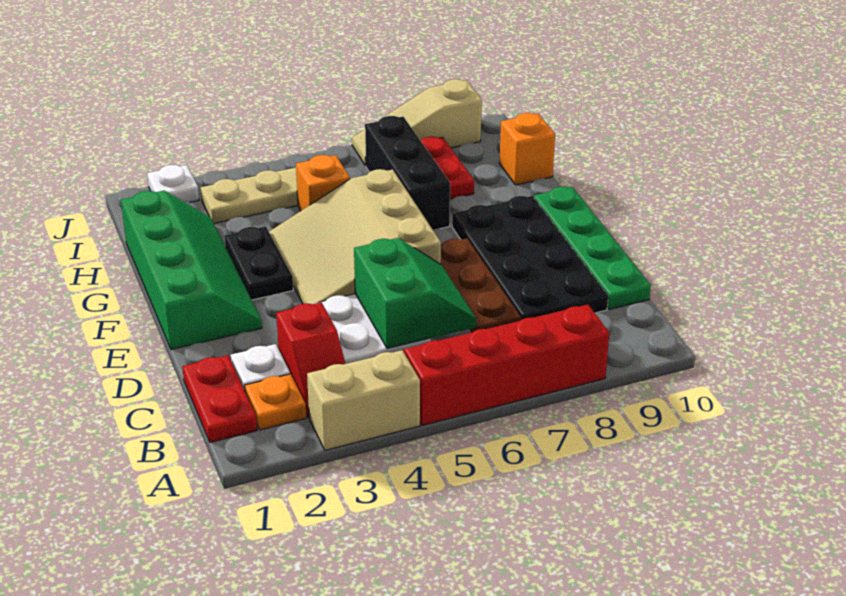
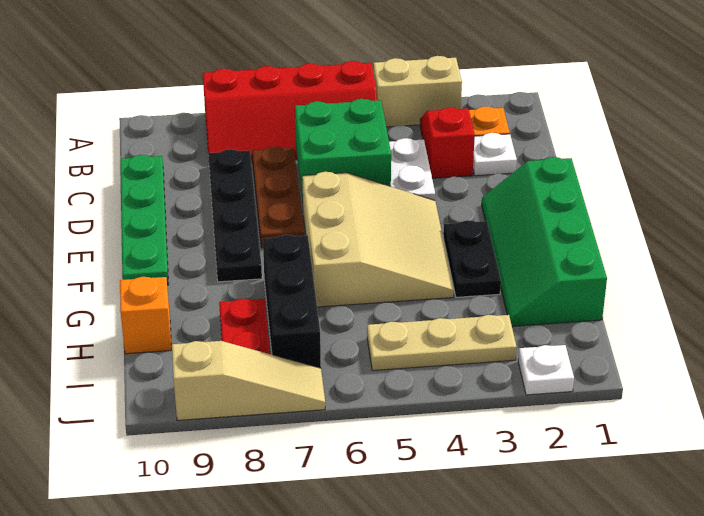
red plate B1:C1 level 1 -> none
green slope C5:D6 level 2 top 5 -> green brick C5:D6 level 2
black plate C8:F9 level 1 -> black plate C8:F8 level 1
orange brick H5 level 1 -> none

